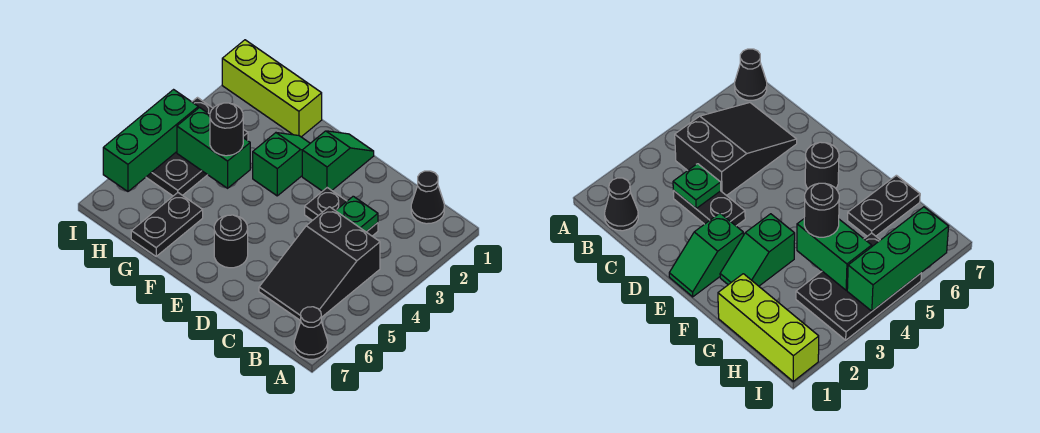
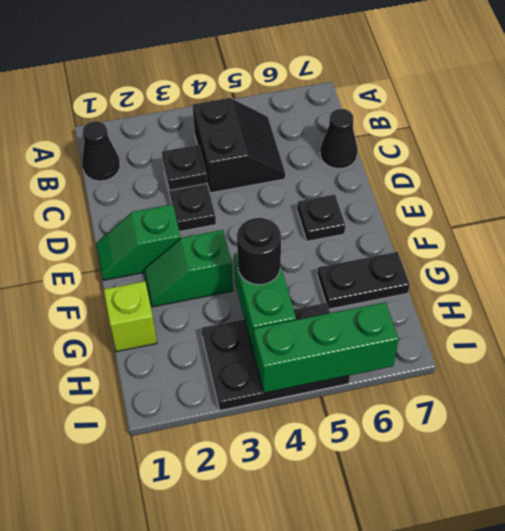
black cone A7 level 1 -> black cone C7 level 1
black slope B4:C6 level 1 top 4 -> black slope B4:C5 level 1 top 4
green plate C3 level 2 -> black plate C3 level 2
black round brick E6 level 1 -> black plate E6 level 1
lime brick G1:I1 level 1 -> lime brick G1 level 1

